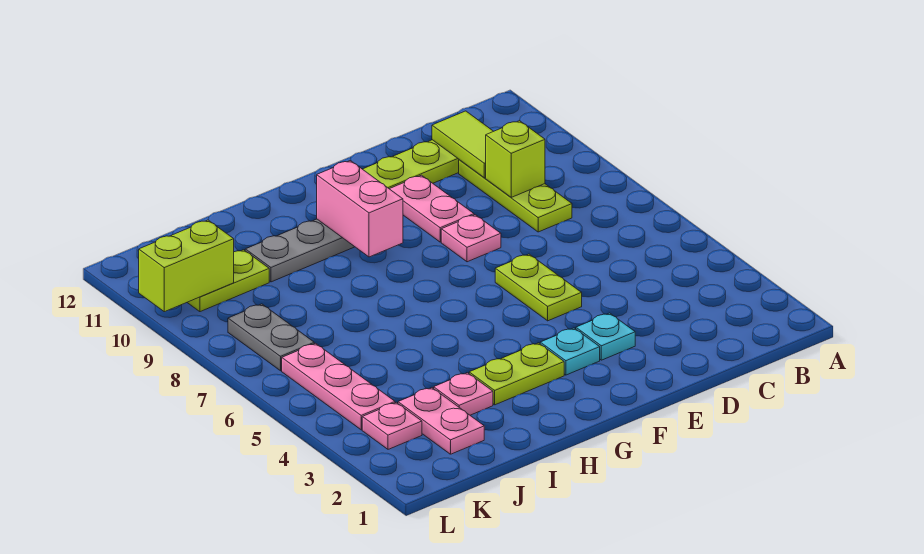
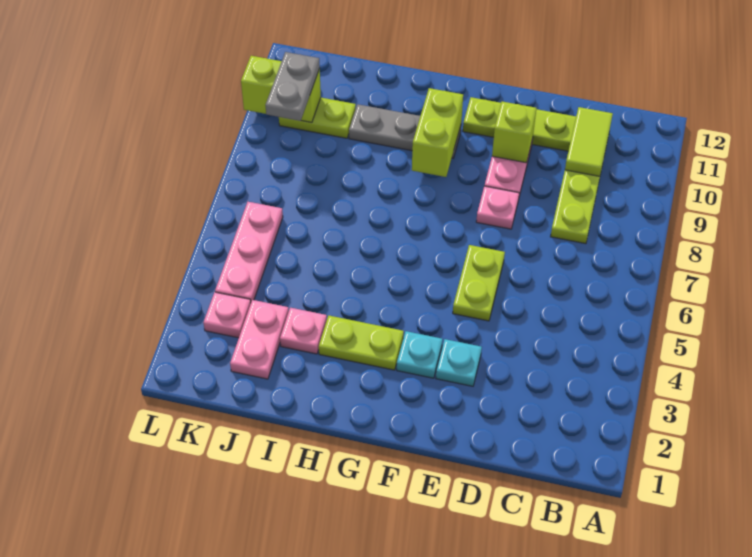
lime brick C9 level 2 -> lime brick E10 level 2
pink brick G9:G10 level 2 -> lime brick G9:G10 level 2
grey plate K7:K8 level 1 -> grey plate K9:K10 level 3

